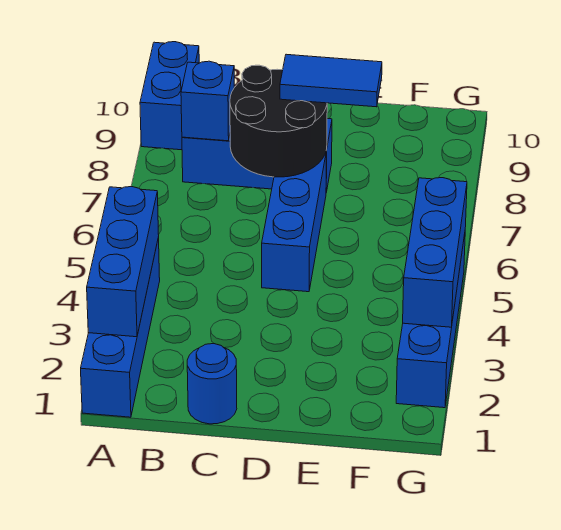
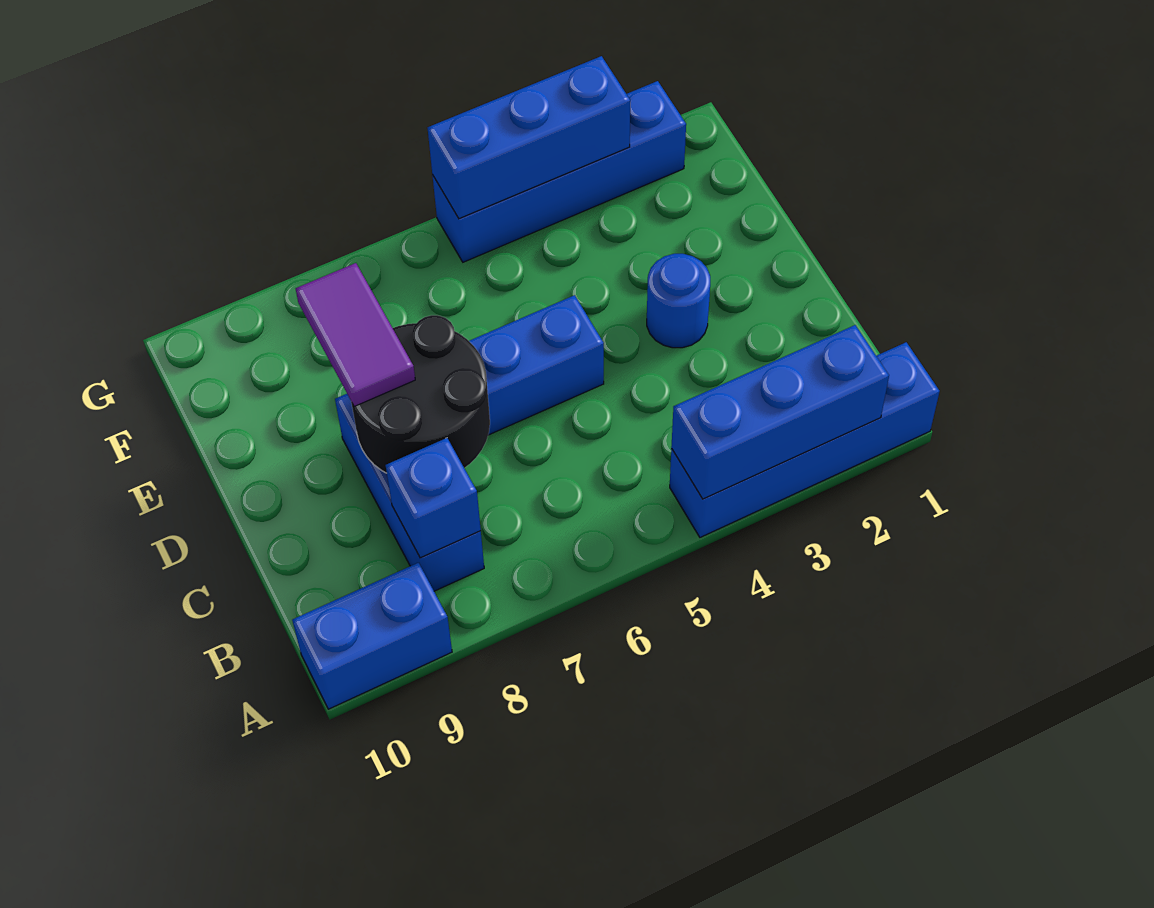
blue round brick C1 level 1 -> blue round brick D3 level 1
blue tile D8:E8 level 3 -> purple tile D8:E8 level 3

